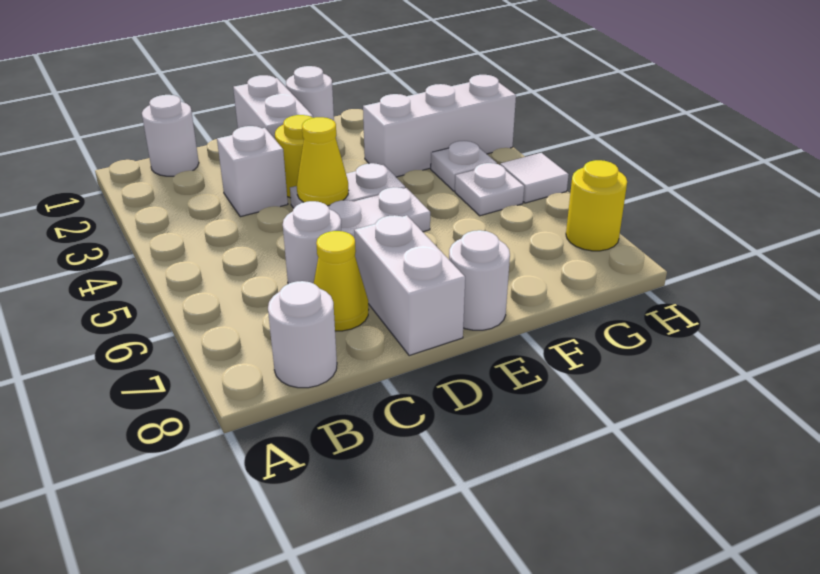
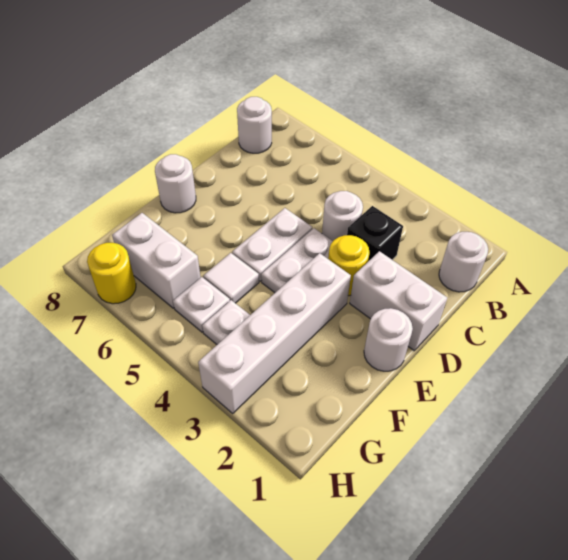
white brick C3 level 1 -> black brick C3 level 1
white round brick C6 level 1 -> white round brick C4 level 1
yellow cone C7 level 1 -> none
yellow cone D4 level 2 -> none
white brick D7:D8 level 1 -> white brick G6:G7 level 1
white brick F3:H3 level 1 -> white brick E3:H3 level 1
white tile H5 level 1 -> white tile F5 level 1

